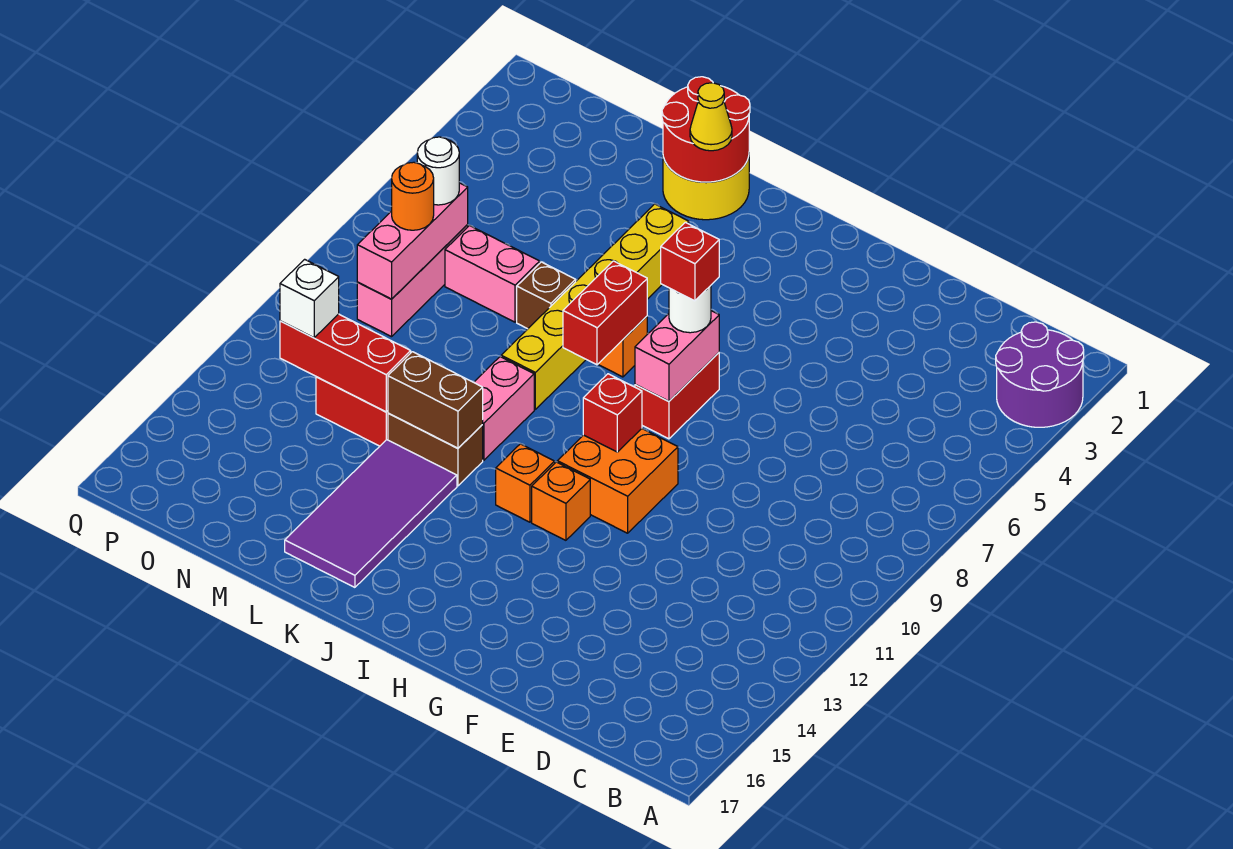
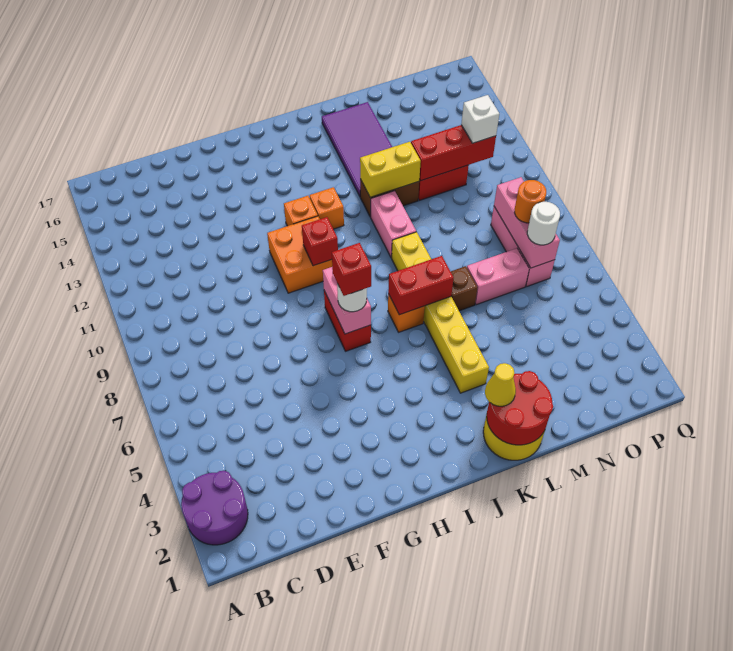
red brick J7:J8 level 2 -> red brick J7:K7 level 2
brown brick K12:L12 level 2 -> yellow brick K12:L12 level 2

